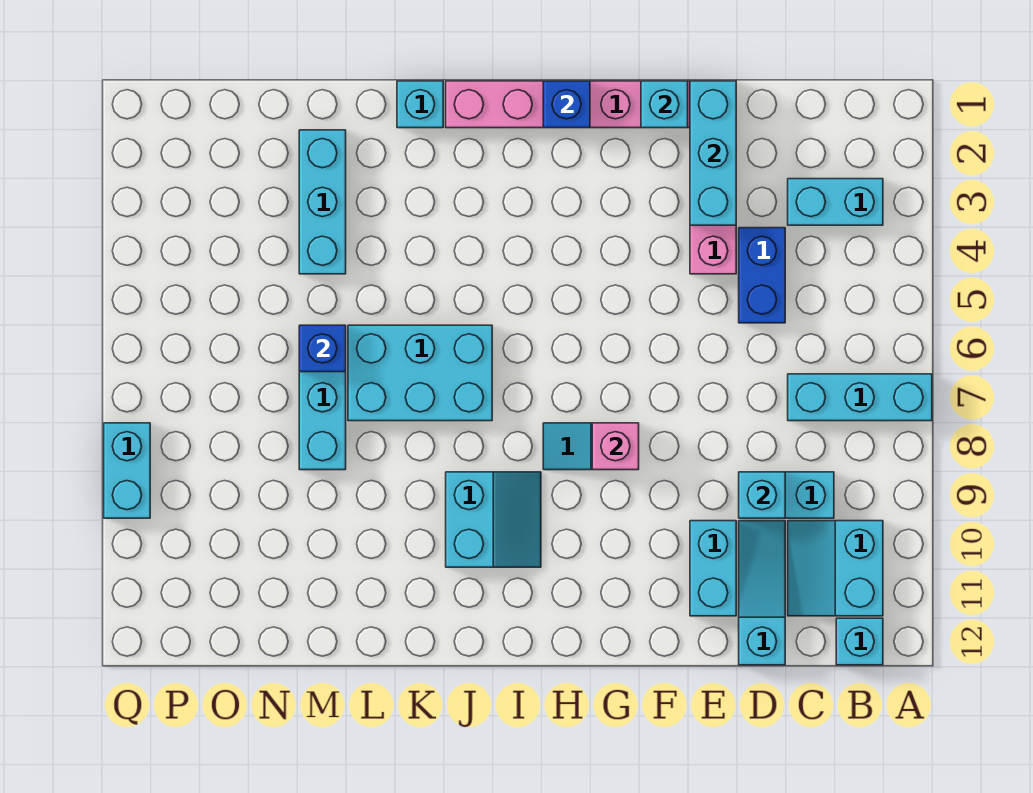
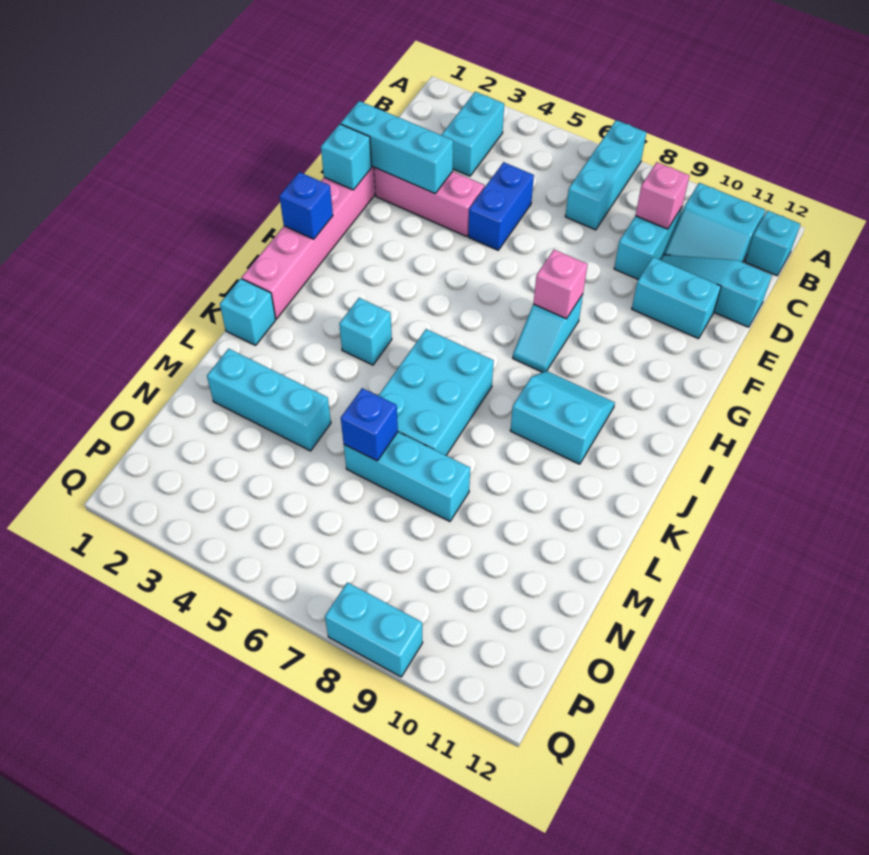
none -> pink brick C9 level 2
blue brick D4:D5 level 1 -> blue brick D5:E5 level 1
cyan brick D9 level 2 -> cyan brick J4 level 1

